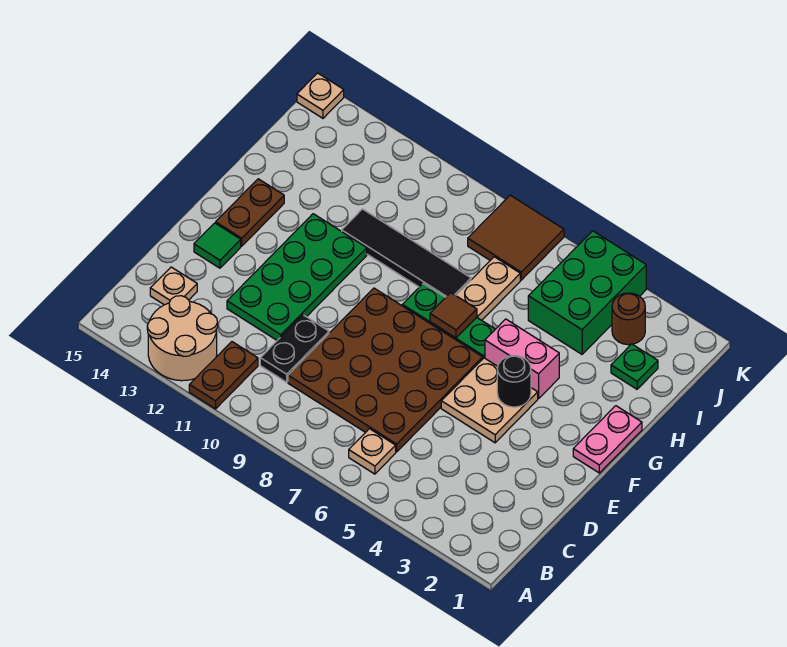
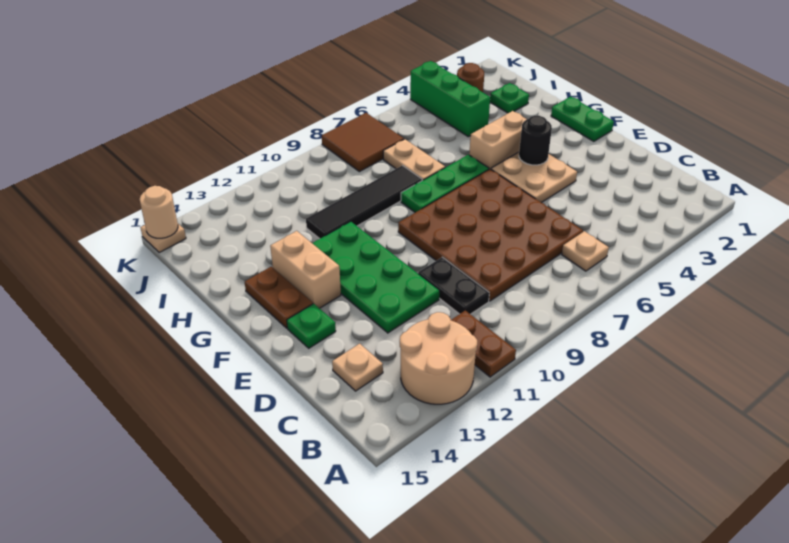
green tile E14 level 1 -> green plate E14 level 1
pink plate F1:G1 level 1 -> green plate F1:G1 level 1
none -> tan brick F13:G13 level 1
pink brick G4:G5 level 1 -> tan brick G4:G5 level 1
brown tile G7 level 2 -> none
green brick I4:K5 level 1 -> green brick I4:K4 level 1
none -> tan round brick K15 level 2

